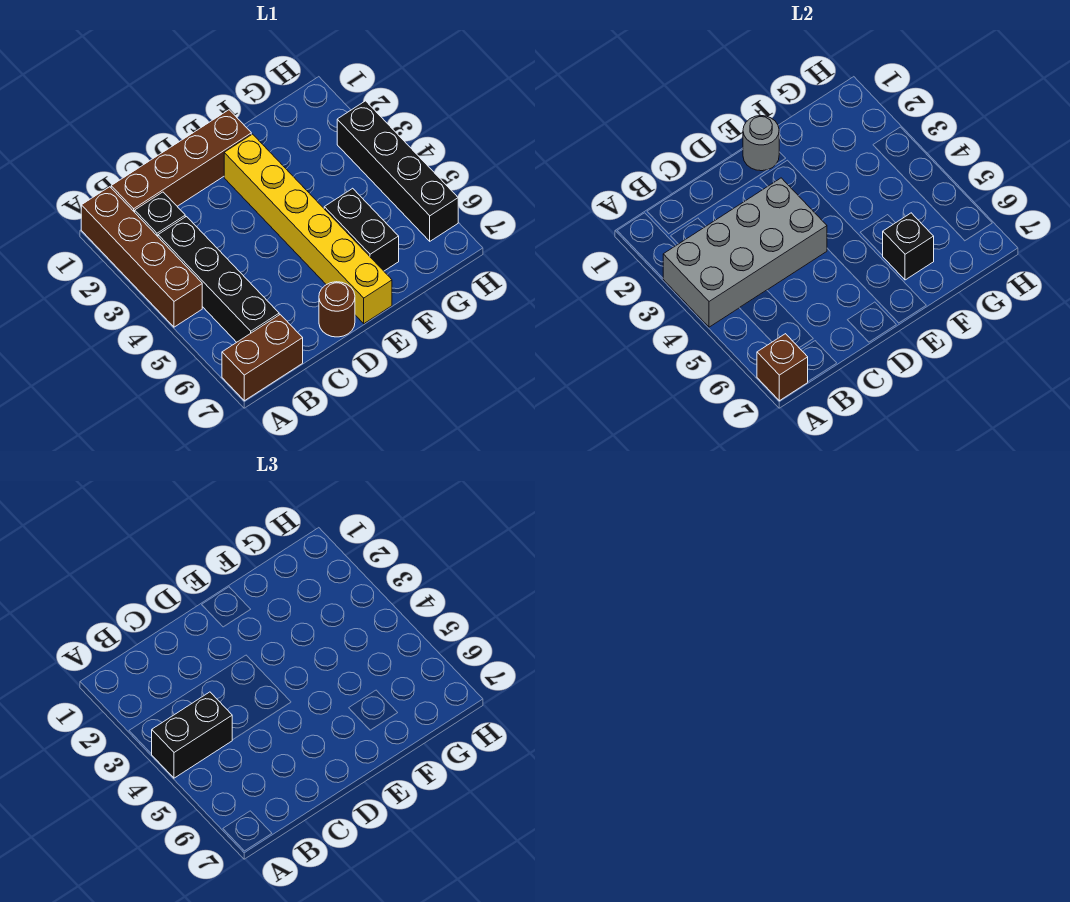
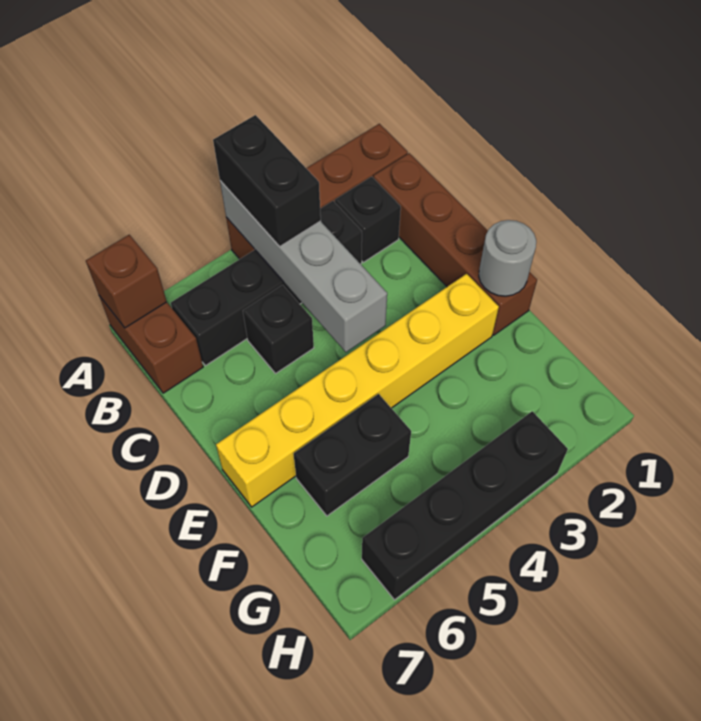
grey brick A3:D4 level 2 -> grey brick A4:D4 level 2
brown round brick D7 level 1 -> none
black brick F6 level 2 -> black brick C5 level 1

